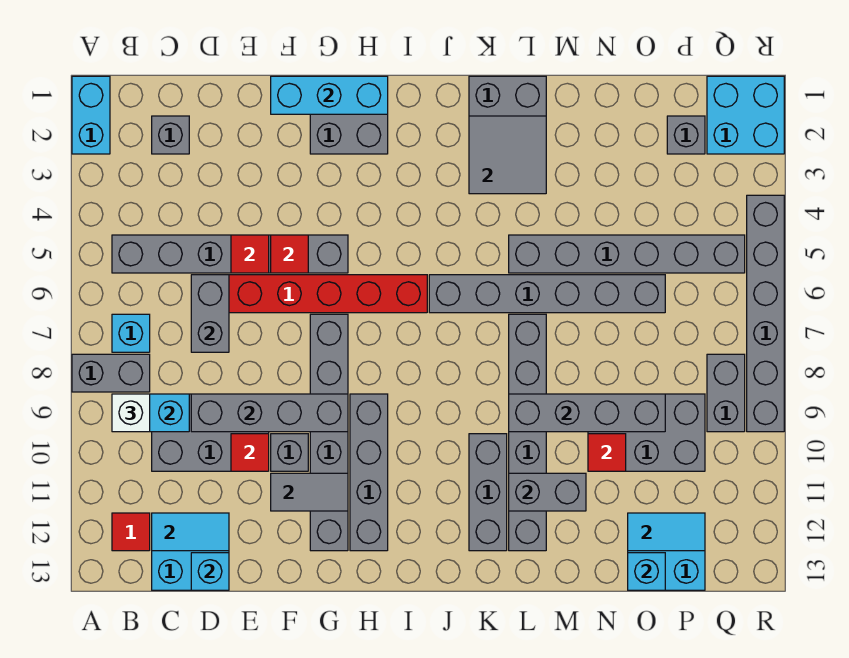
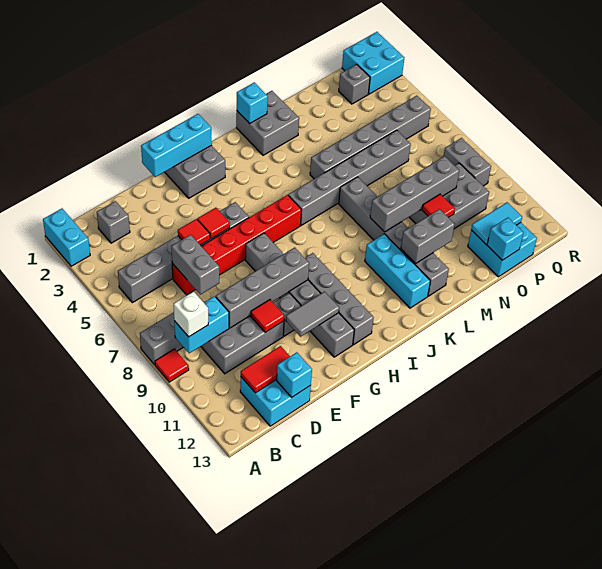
cyan brick B7 level 1 -> cyan brick K1 level 2
red tile B12 level 1 -> red tile A9 level 1
cyan tile C12:D12 level 2 -> red tile C12:D12 level 2
grey tile K2:L3 level 2 -> none
grey brick K10:K12 level 1 -> cyan brick K10:K12 level 1
grey brick R4:R9 level 1 -> none

